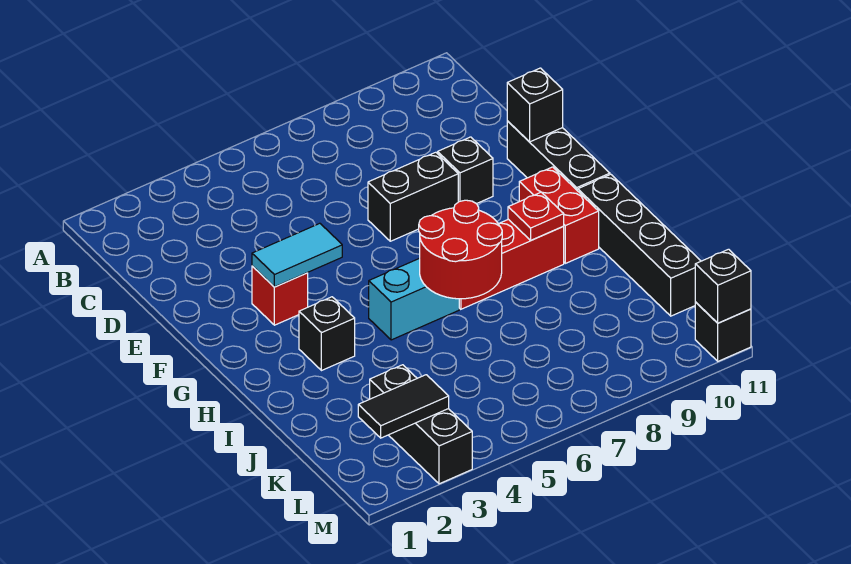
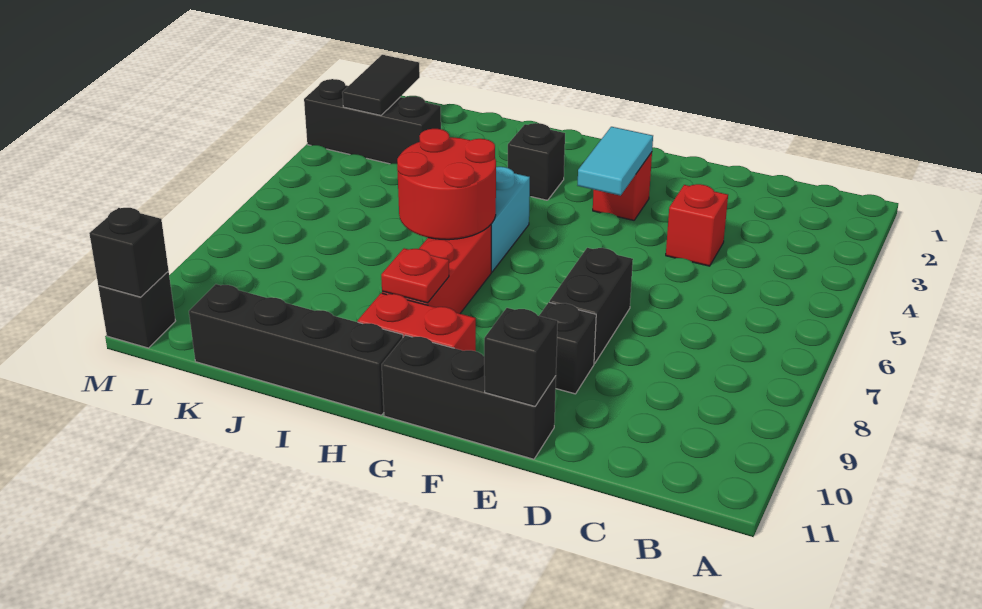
none -> red brick D4 level 1

